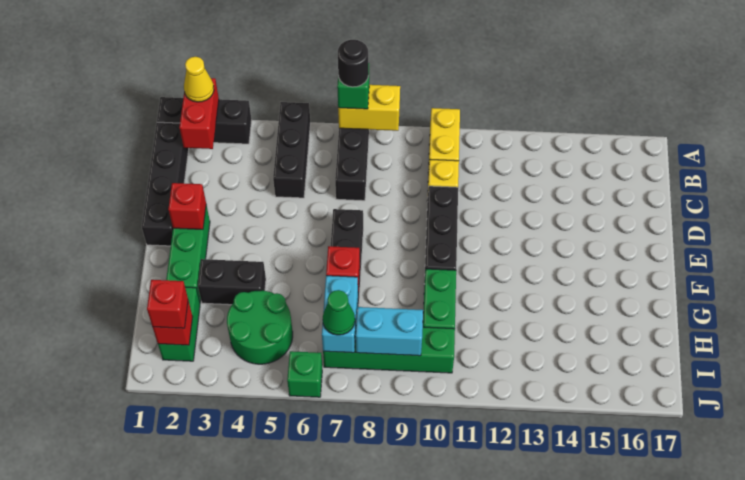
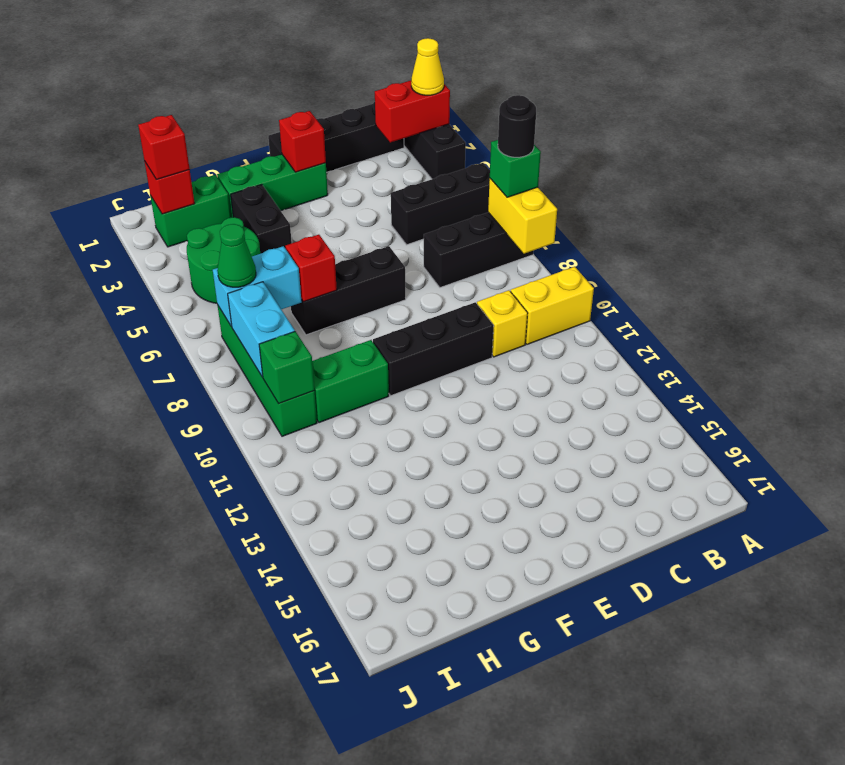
green brick J6 level 1 -> green brick I10 level 2

